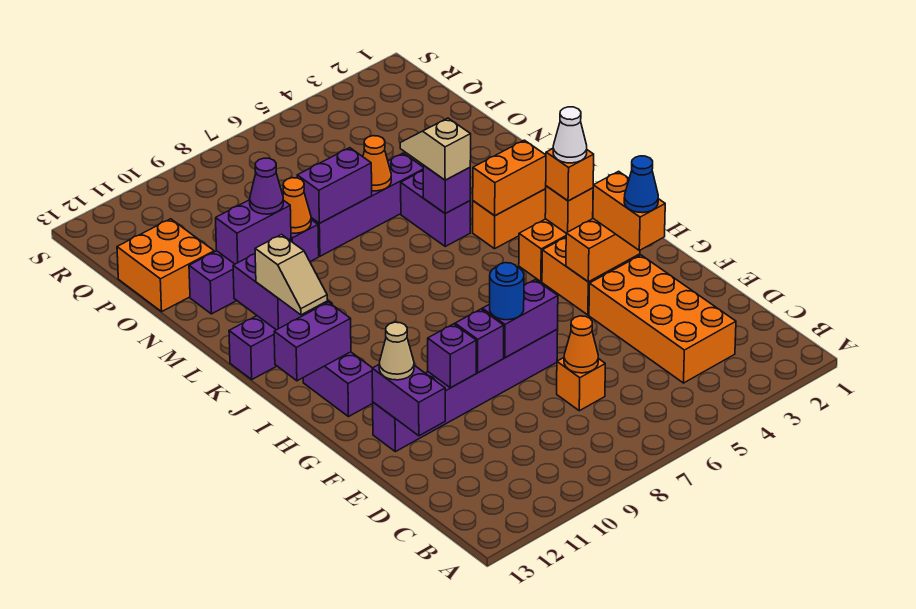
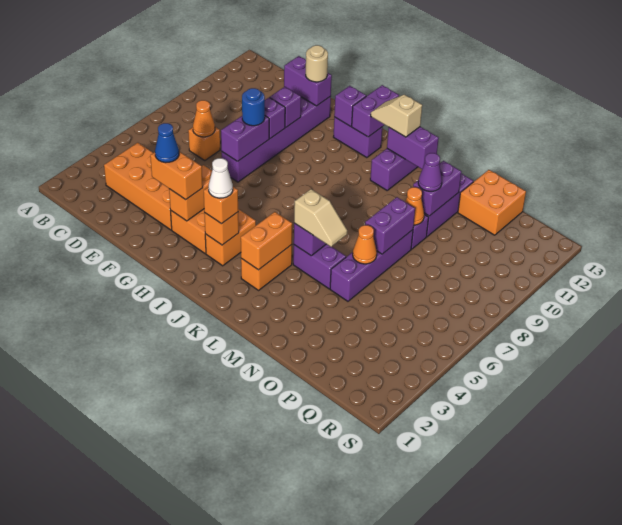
tan cone F12 level 3 -> tan round brick F12 level 3
none -> purple brick H12 level 2

